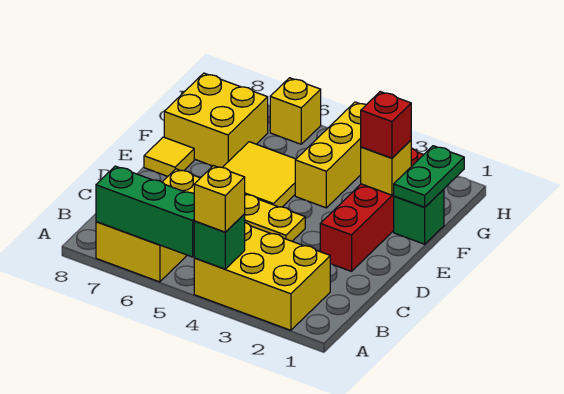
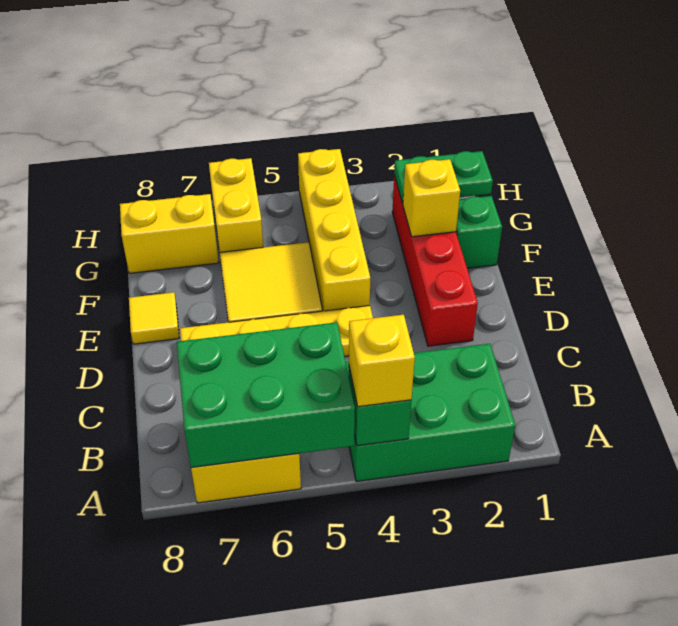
yellow brick A2:B4 level 1 -> green brick A2:B4 level 1
green brick A5:A7 level 2 -> green brick A5:B7 level 2
green plate F1:G1 level 2 -> green plate G1:G2 level 2
red brick F2 level 3 -> none
yellow brick F4:H4 level 1 -> yellow brick E4:H4 level 1
yellow brick F7:G8 level 1 -> yellow brick G7:G8 level 1
yellow brick H6 level 1 -> yellow brick G6:H6 level 1

